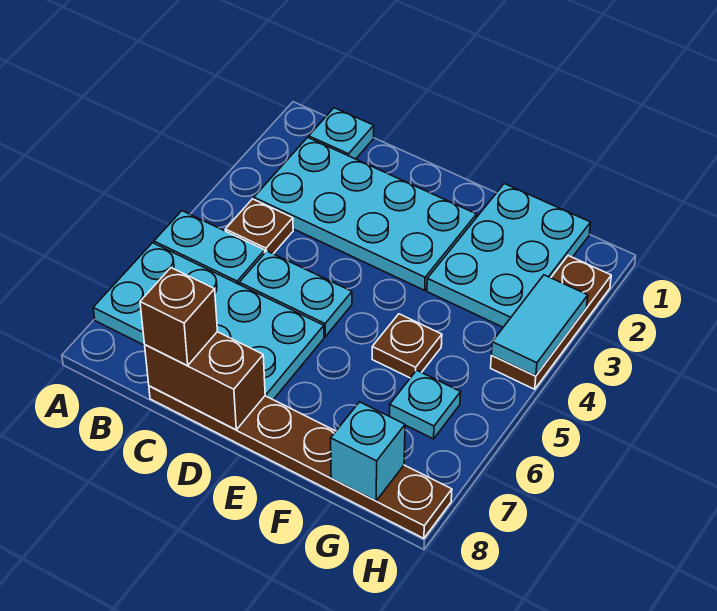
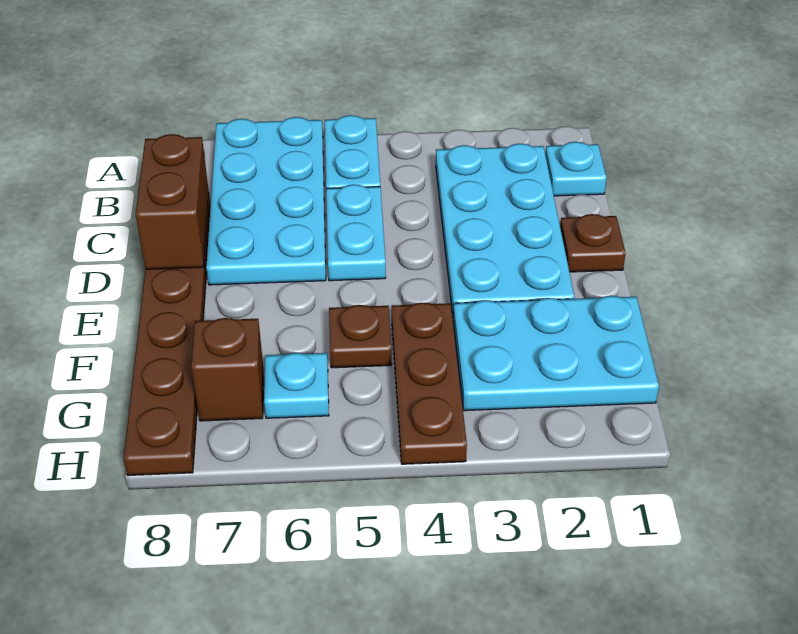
brown plate B4 level 1 -> brown plate D1 level 1
brown brick C8 level 3 -> brown brick G7 level 1
cyan brick G8 level 2 -> none
brown plate H2:H4 level 1 -> brown plate F4:H4 level 1
cyan tile H3:H4 level 2 -> none

